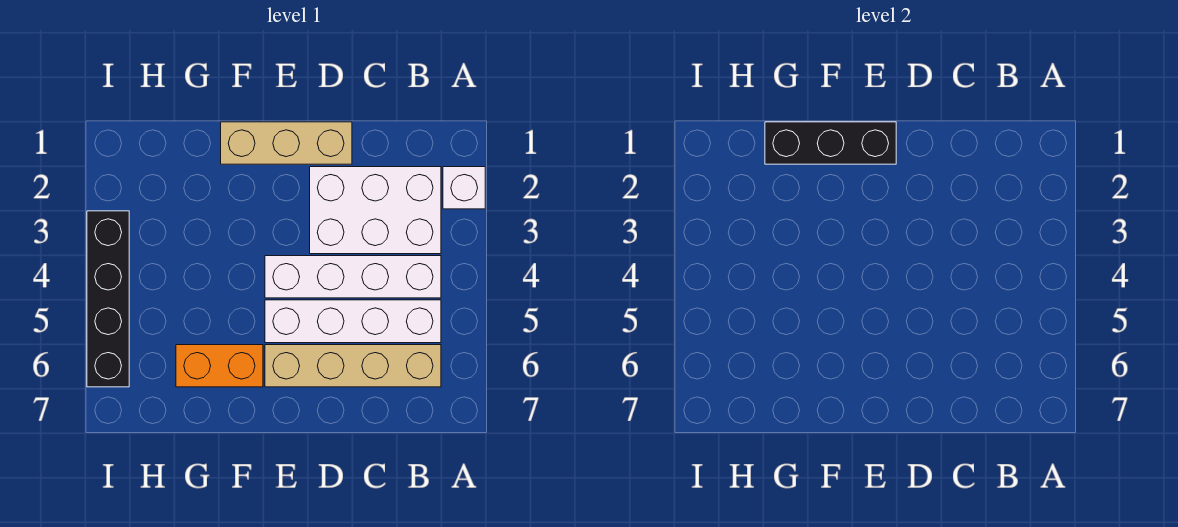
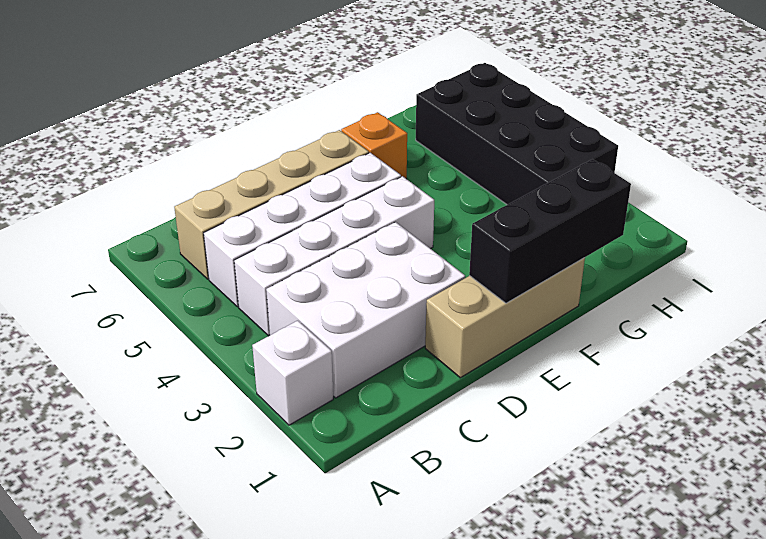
orange brick F6:G6 level 1 -> orange brick F6 level 1
black brick I3:I6 level 1 -> black brick H3:I6 level 1

